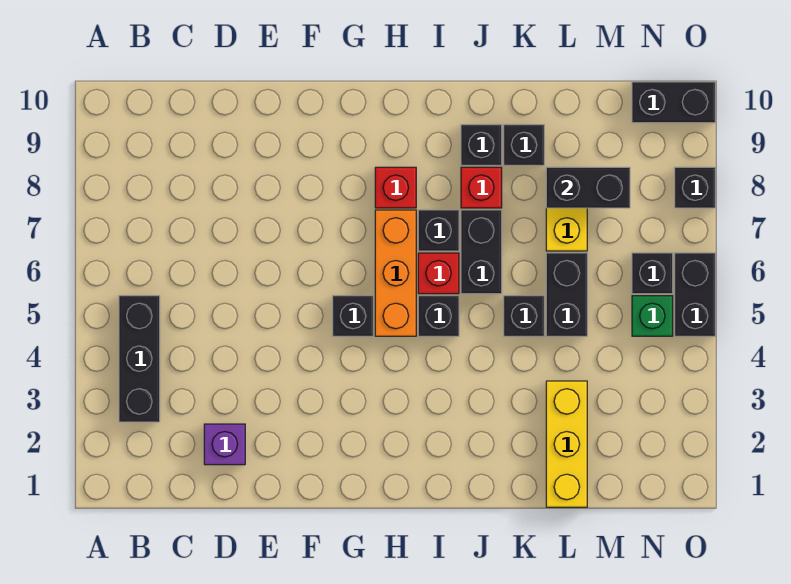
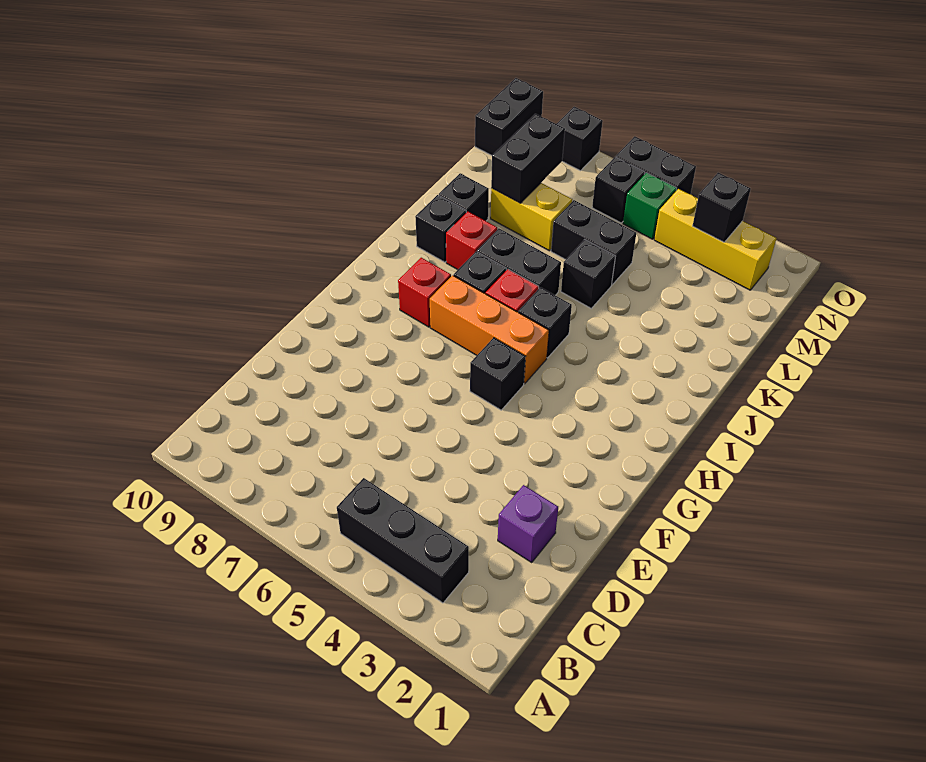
yellow brick L1:L3 level 1 -> yellow brick N2:N4 level 1
none -> black brick N3 level 2

